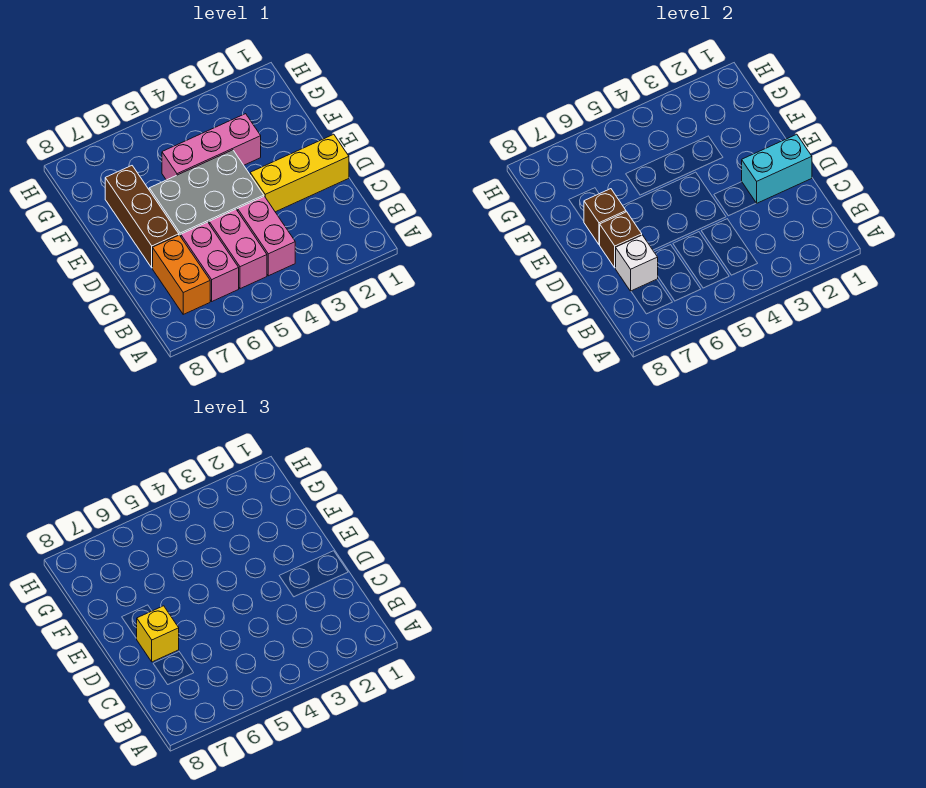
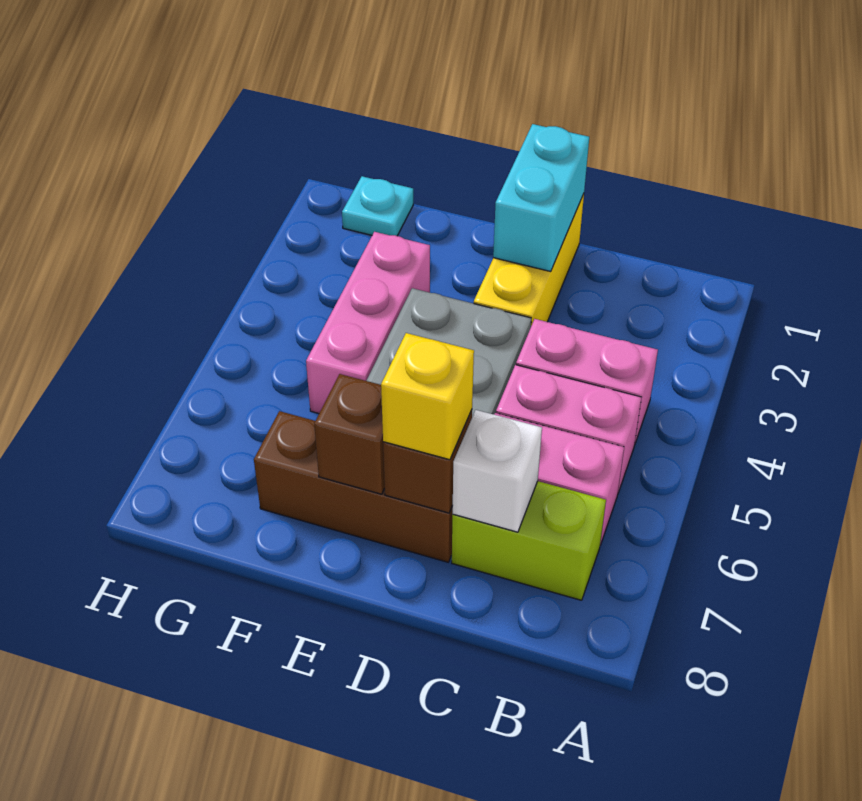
orange brick B7:C7 level 1 -> lime brick B7:C7 level 1
none -> cyan plate G1 level 1

